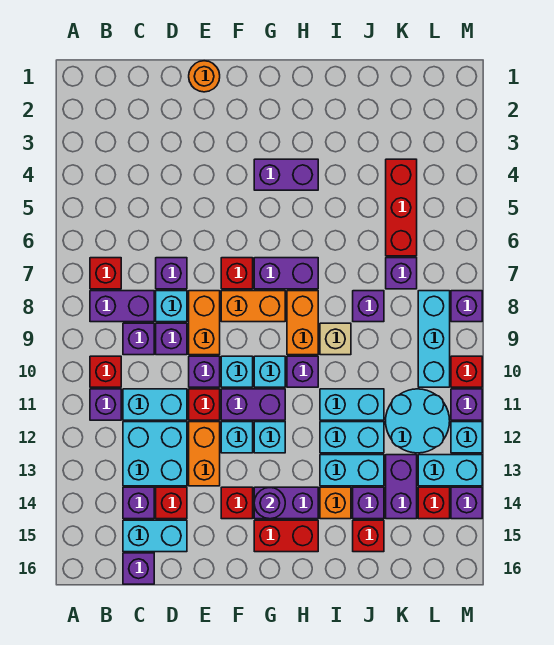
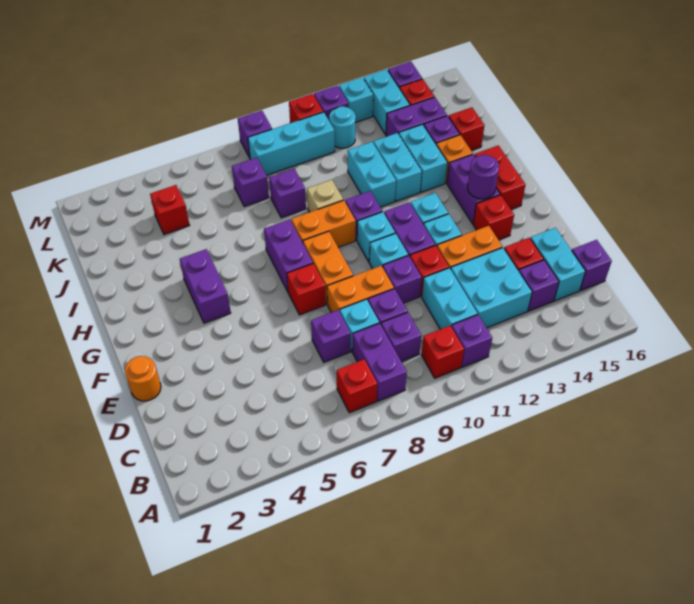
red brick K4:K6 level 1 -> red brick K4 level 1
cyan round brick K11:L12 level 1 -> cyan round brick L11 level 1

